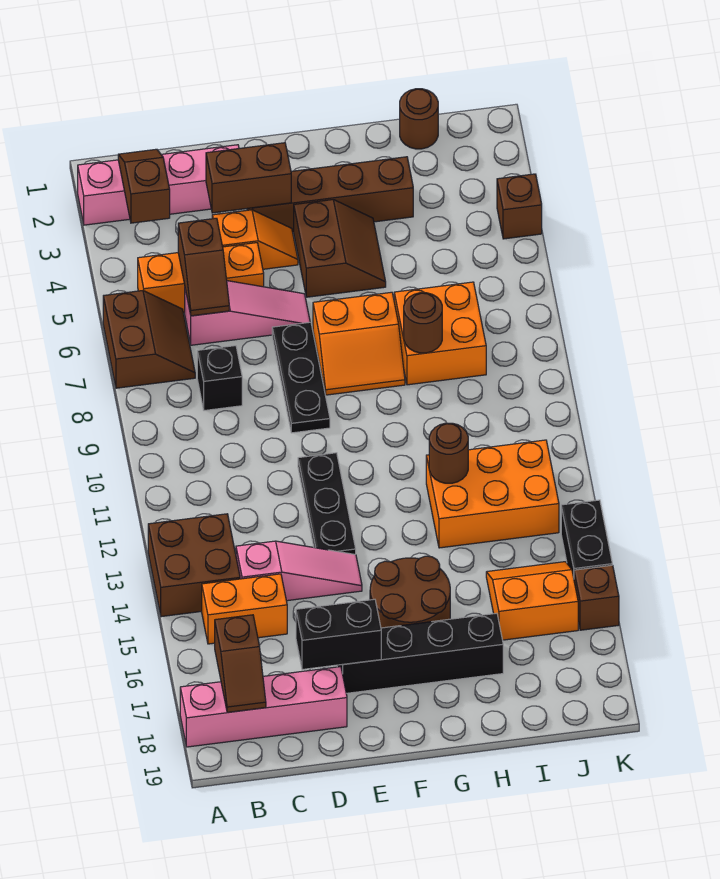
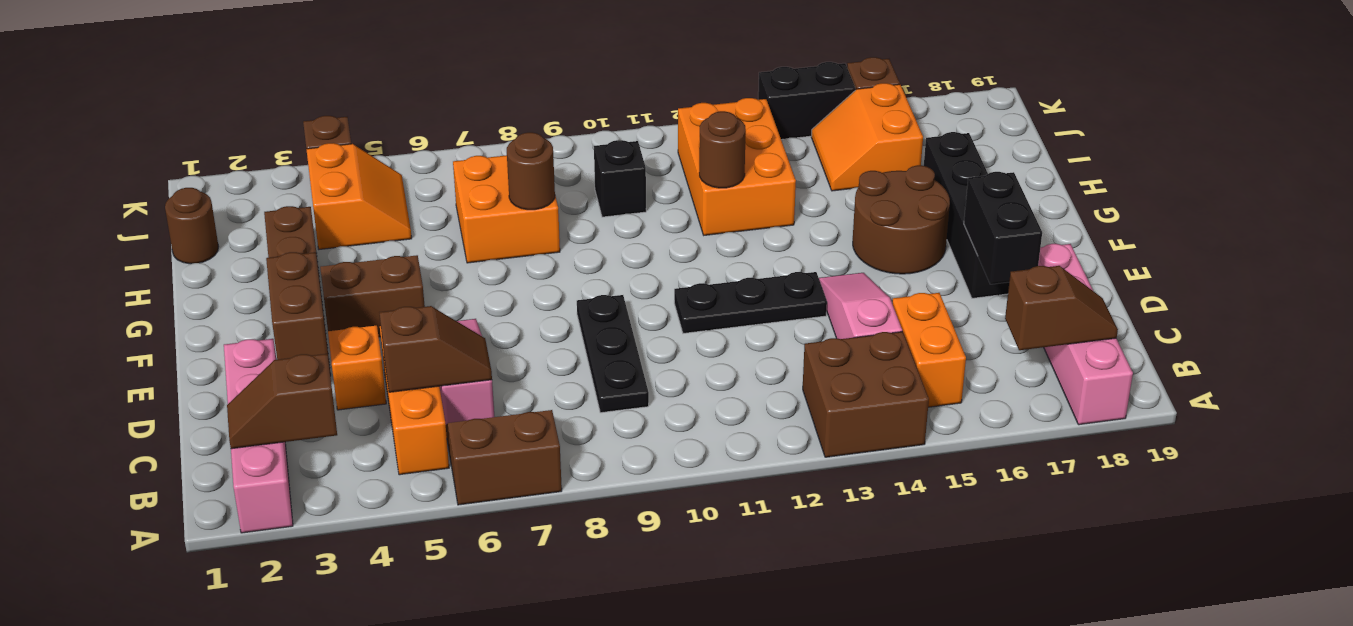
black brick C8 level 1 -> black brick I10 level 1
black plate E7:E9 level 1 -> black plate C9:E9 level 1
orange slope F7:G8 level 1 top 7 -> orange slope I4:J5 level 1 top 4

